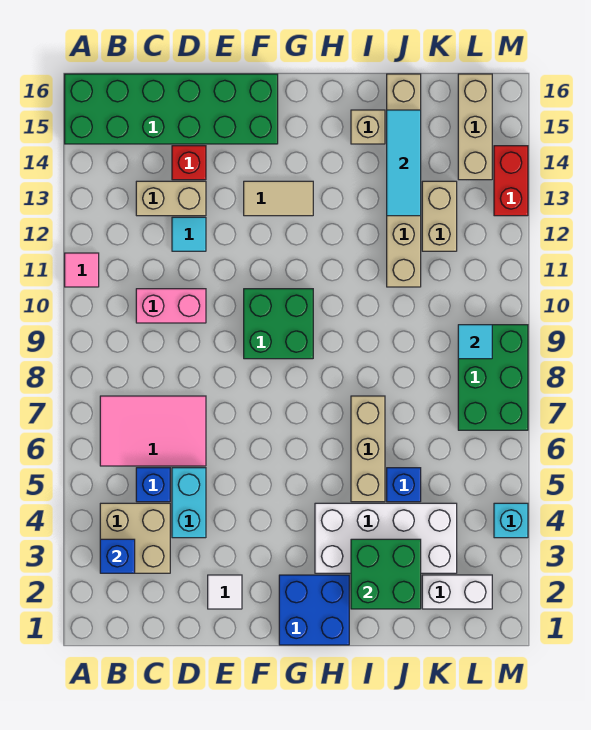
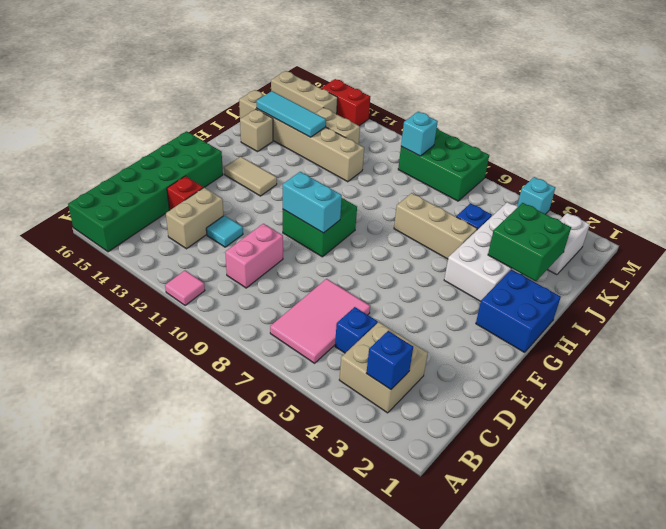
cyan brick D4:D5 level 1 -> cyan brick F9:F10 level 2
white tile E2 level 1 -> none
tan tile F13:G13 level 1 -> tan tile G13:G14 level 1
cyan tile L9 level 2 -> cyan brick L9 level 2

